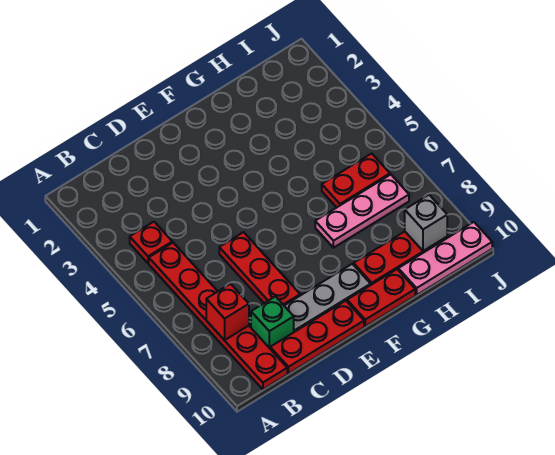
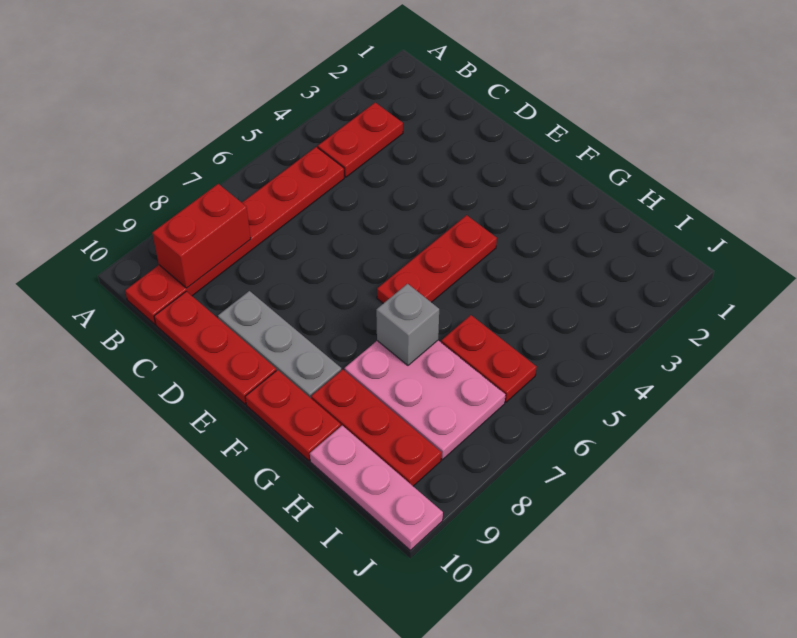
red plate B4 level 1 -> red plate B3:B4 level 1
red brick B8 level 2 -> red brick B8:B9 level 2
green brick C9 level 1 -> none
red plate D6:D8 level 1 -> red plate F4:F6 level 1
pink plate G7:I7 level 1 -> pink plate G7:I8 level 1
grey brick I9 level 2 -> grey brick G7 level 2

